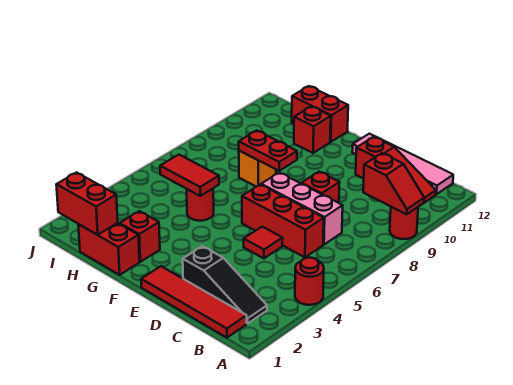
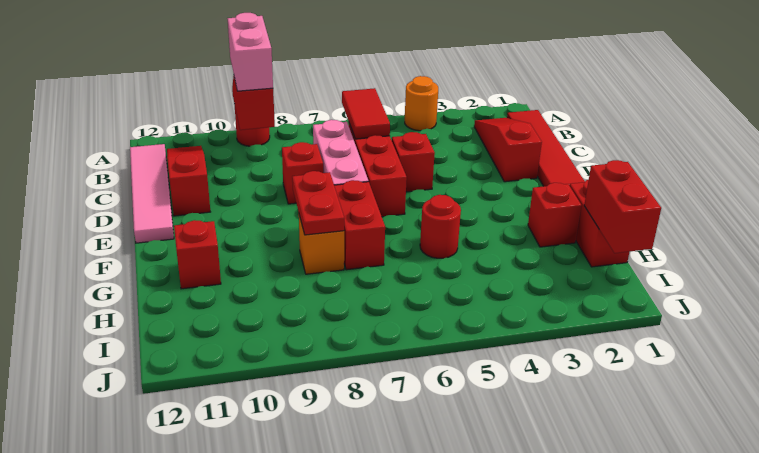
red round brick A4 level 1 -> orange round brick A4 level 1
none -> pink brick A9:B9 level 3
black slope B2:D2 level 1 top D -> red slope B2:D2 level 1 top D
red tile D5 level 1 -> red brick D5 level 1
red tile G5:H5 level 2 -> red tile B6:C6 level 2
red brick G12:H12 level 1 -> red brick F7:G7 level 1

